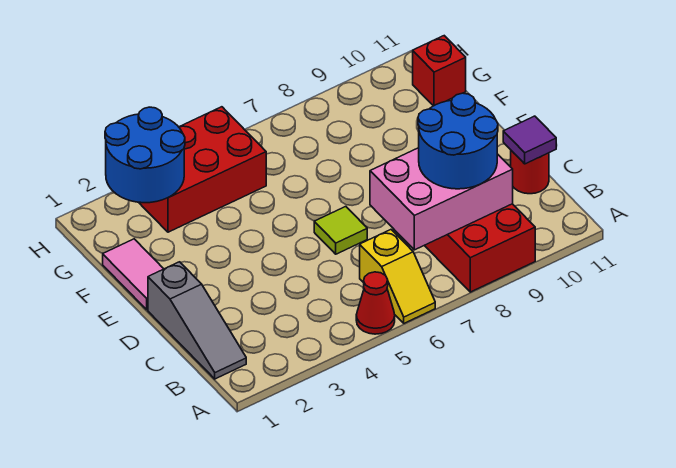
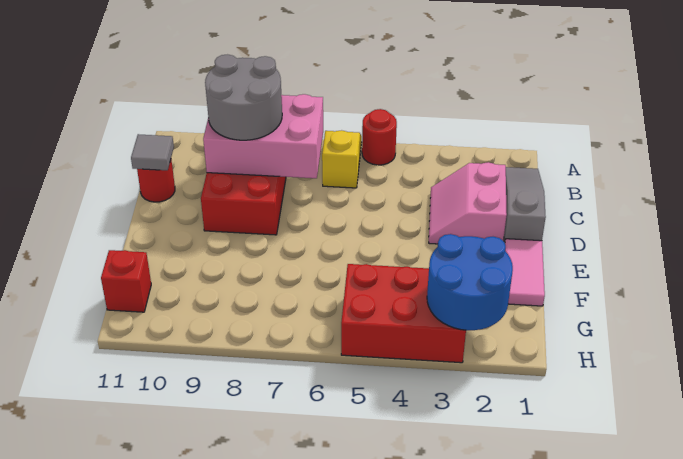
red cone A5 level 1 -> red round brick A5 level 1
blue round brick B8:C9 level 3 -> grey round brick B8:C9 level 3
none -> pink slope C2:D3 level 1 top 2
purple tile C11 level 2 -> grey tile C11 level 2
lime tile D6 level 1 -> none

